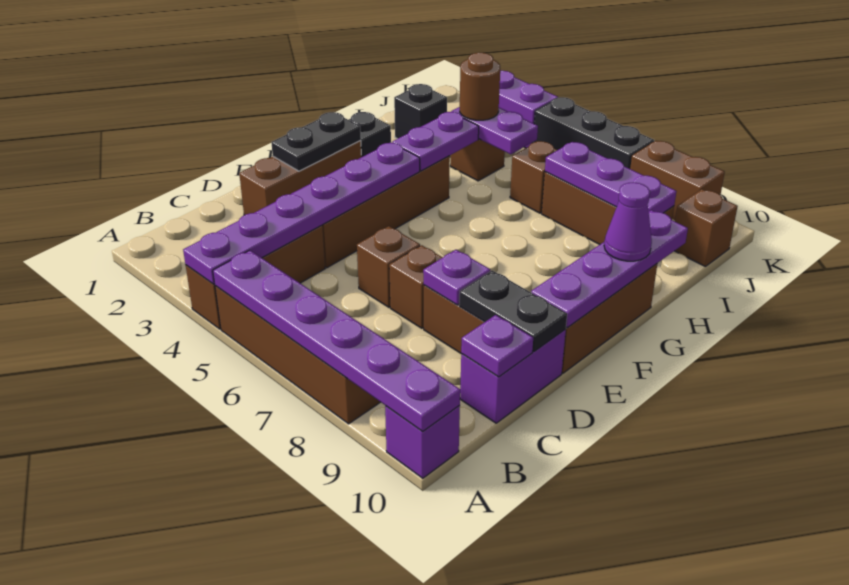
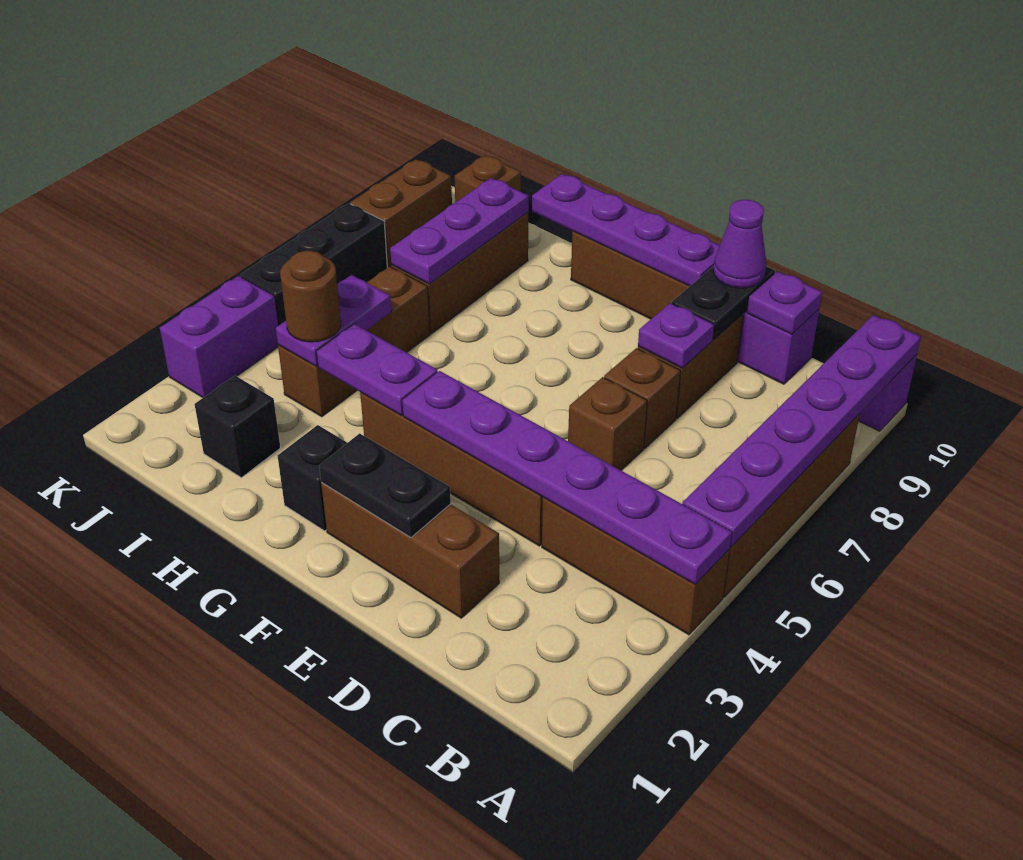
purple cone G10 level 3 -> purple cone D10 level 3

